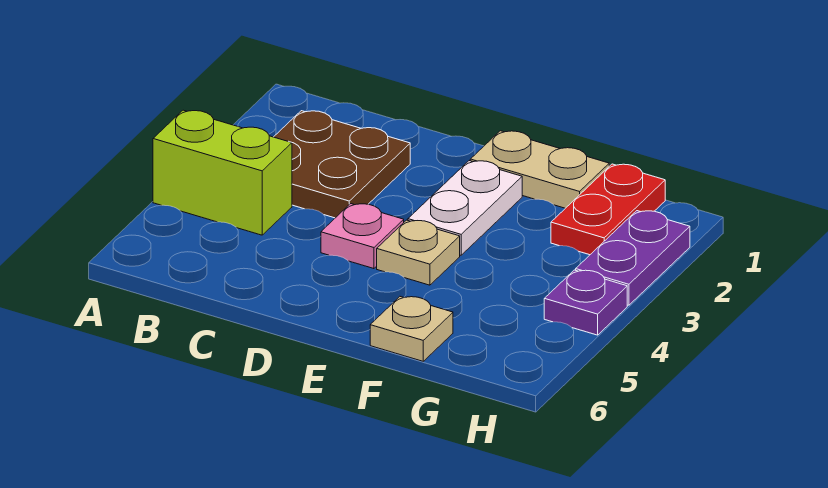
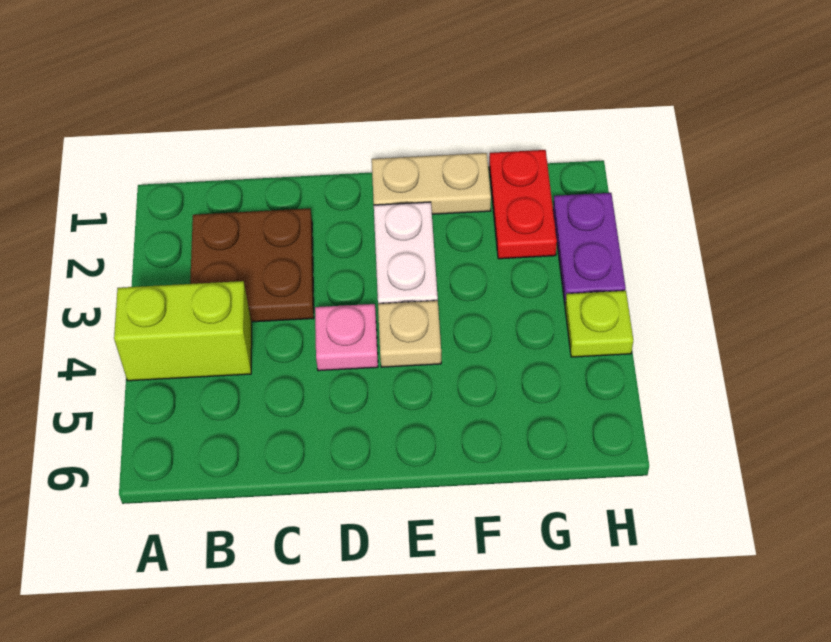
tan plate F6 level 1 -> none
purple plate H4 level 1 -> lime plate H4 level 1

